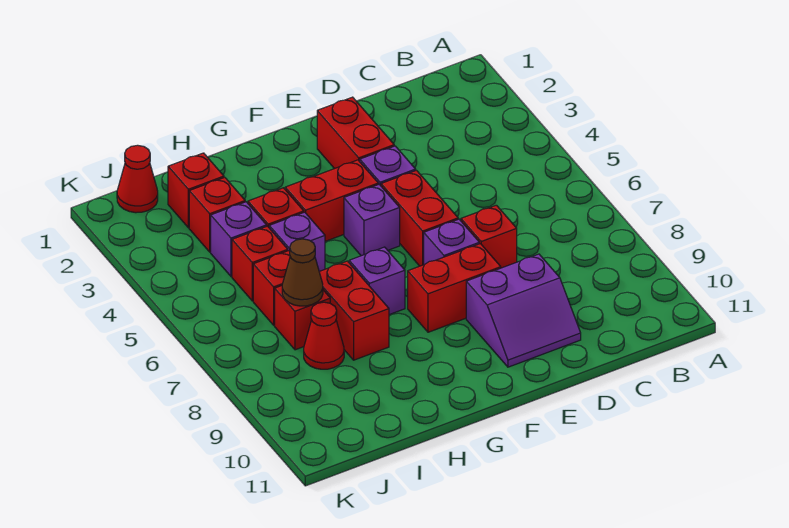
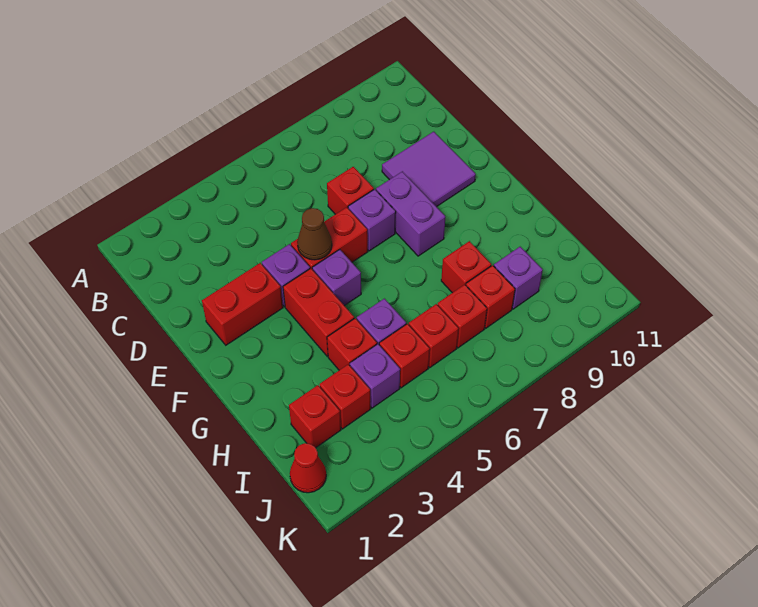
purple slope D9:E10 level 1 top 9 -> purple tile D9:E10 level 1
red brick E8:F8 level 1 -> purple brick E8:F8 level 1
purple brick G7 level 1 -> purple brick I9 level 1
red brick H7:H8 level 1 -> red brick H8 level 1
brown cone I7 level 2 -> brown cone E5 level 2
red cone I8 level 1 -> red brick I8 level 1

